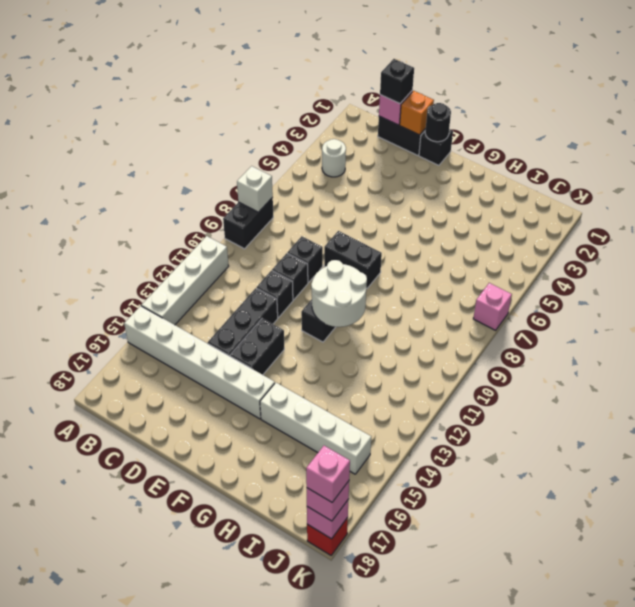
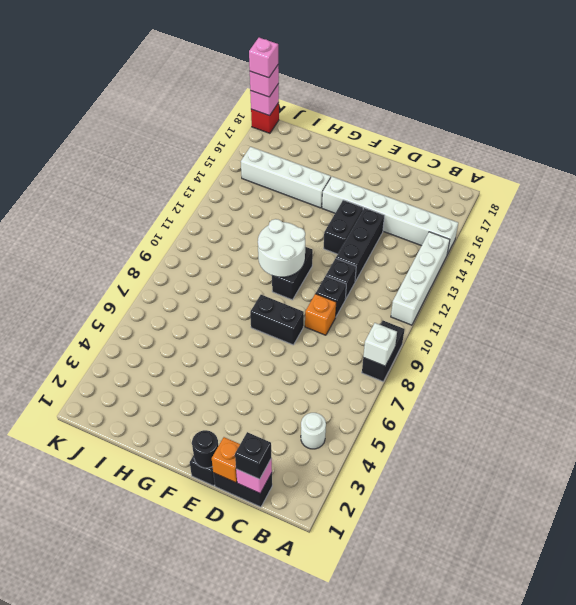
black brick D9 level 1 -> orange brick D9 level 1
pink brick K7 level 1 -> none

